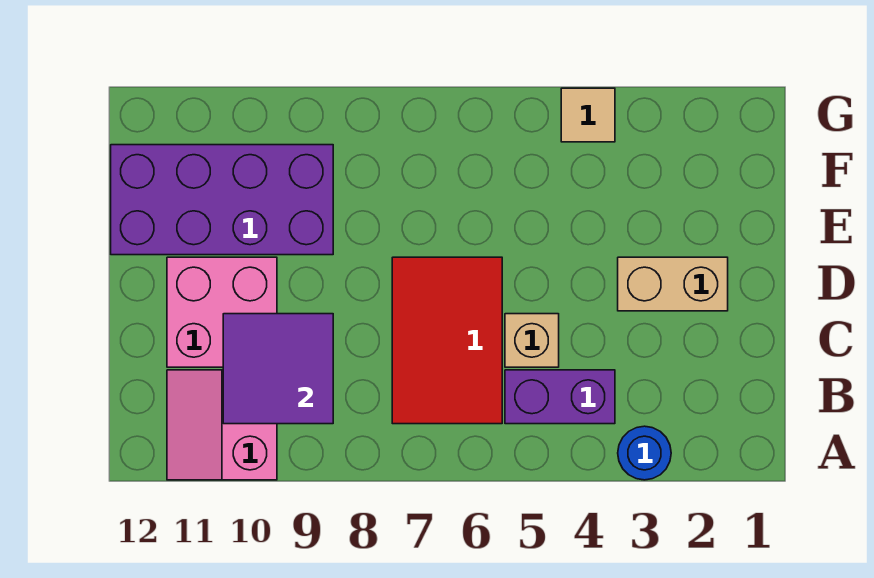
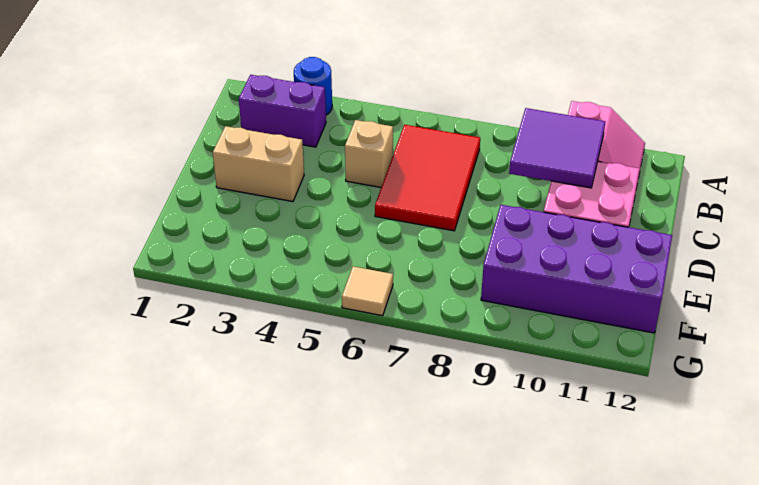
purple brick B4:B5 level 1 -> purple brick B2:B3 level 1
tan tile G4 level 1 -> tan tile G6 level 1

